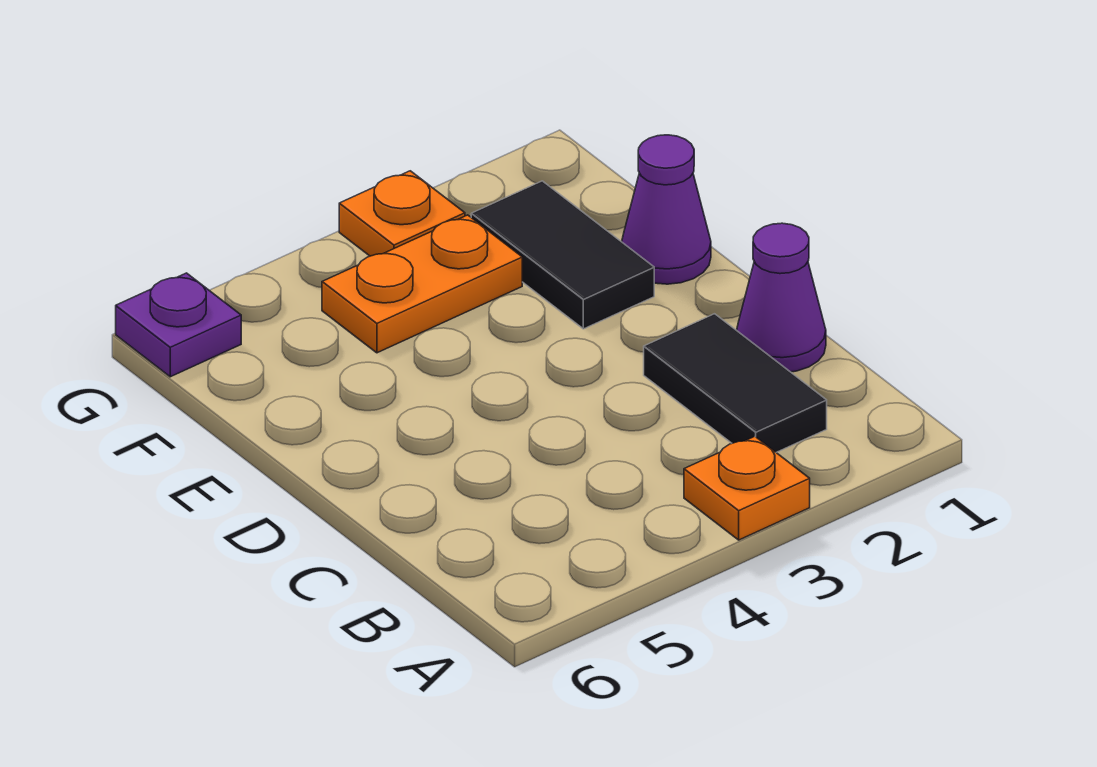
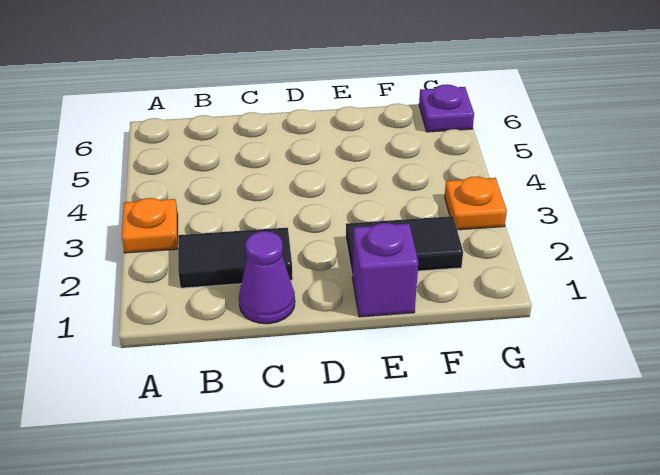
purple cone E1 level 1 -> purple brick E1 level 1
orange plate F3:F4 level 1 -> none

